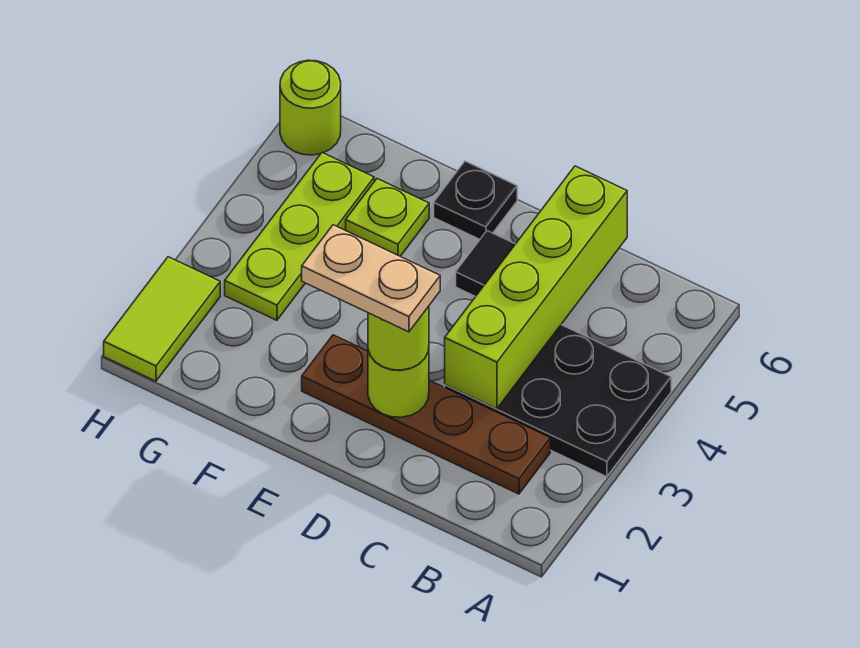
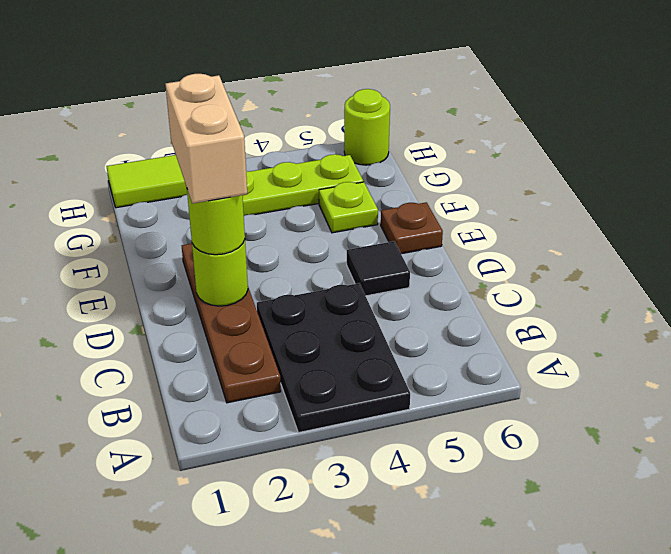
lime brick C3:C6 level 2 -> none
tan plate D2:E2 level 4 -> tan brick D2:E2 level 4
black plate E6 level 1 -> brown plate E6 level 1

